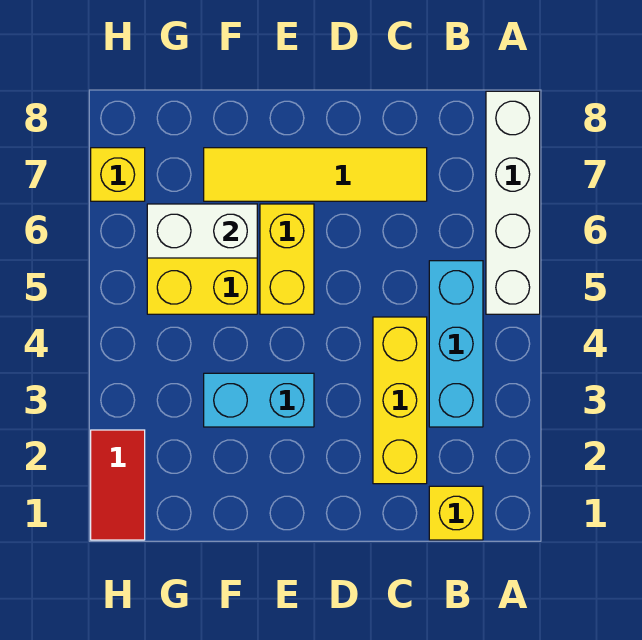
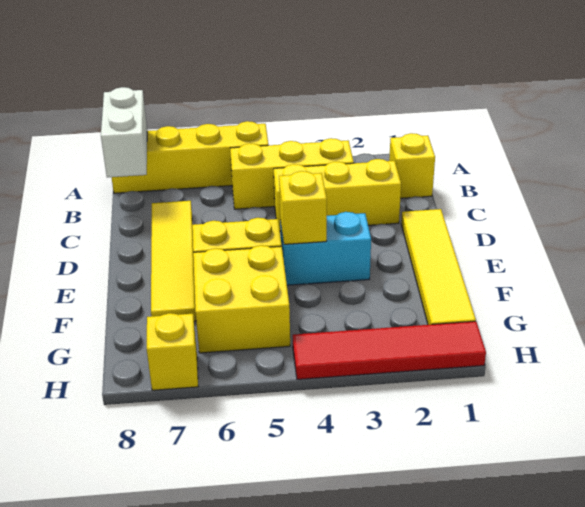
white brick A5:A8 level 1 -> yellow brick A5:A8 level 1
cyan brick B3:B5 level 1 -> yellow brick B3:B5 level 1
none -> yellow tile D1:G1 level 1
cyan brick E3:F3 level 1 -> cyan brick E3:E4 level 1
none -> yellow brick E4 level 2
white brick F6:G6 level 2 -> white brick A8:B8 level 2
red tile H1:H2 level 1 -> red tile H1:H4 level 1

